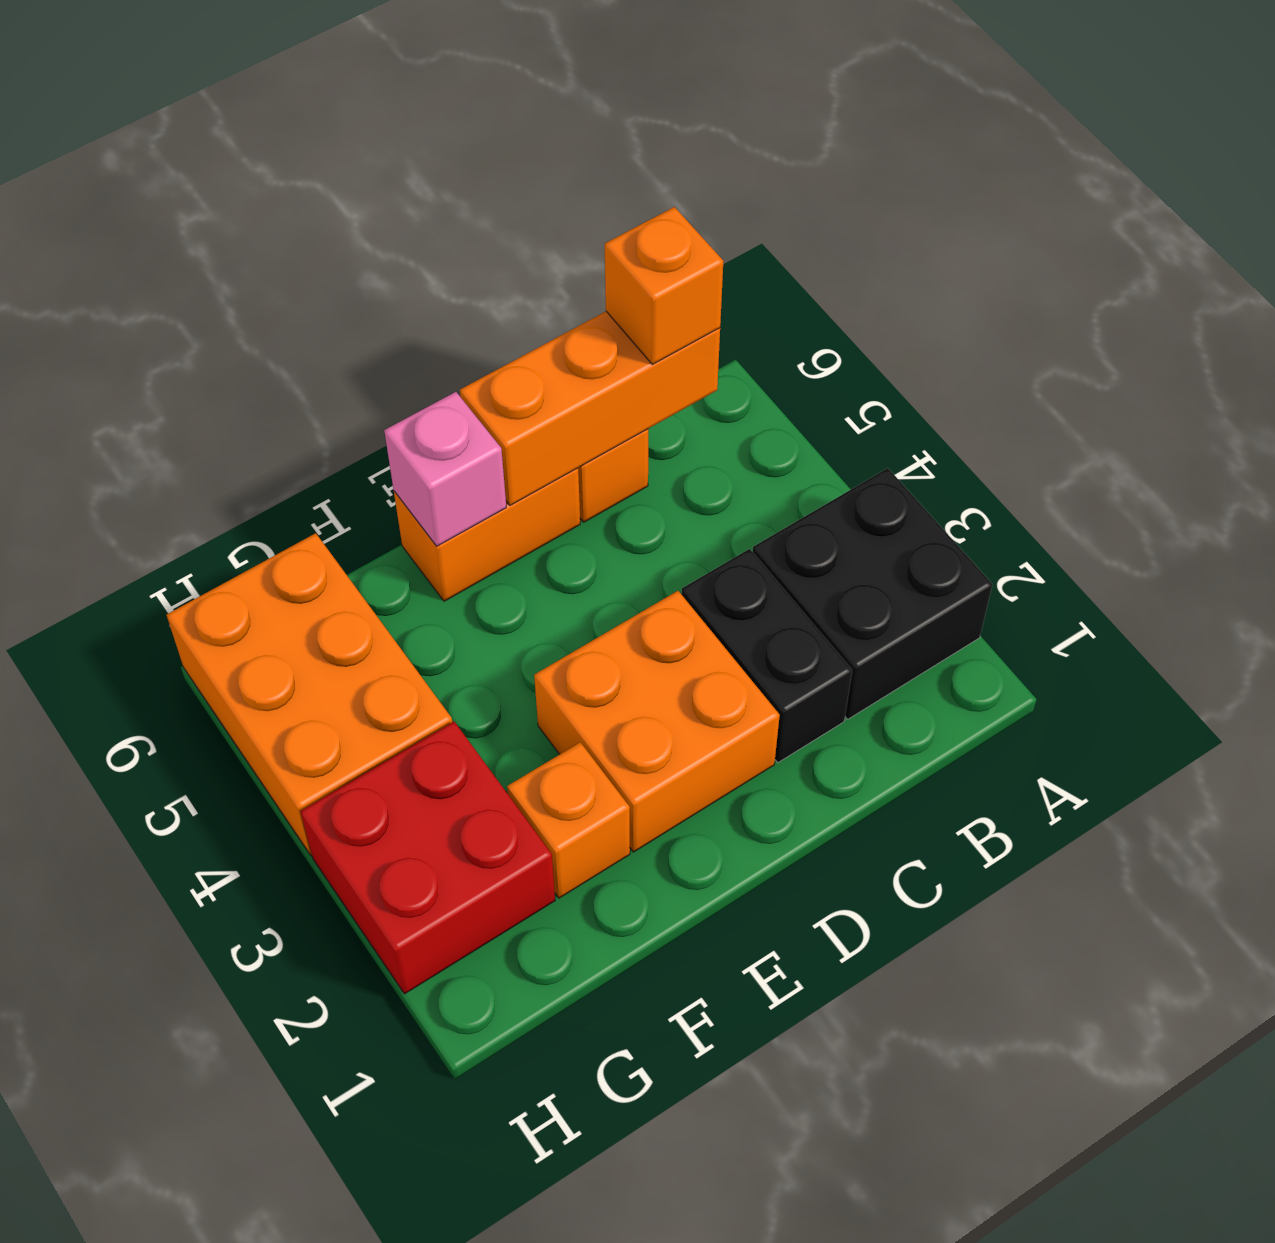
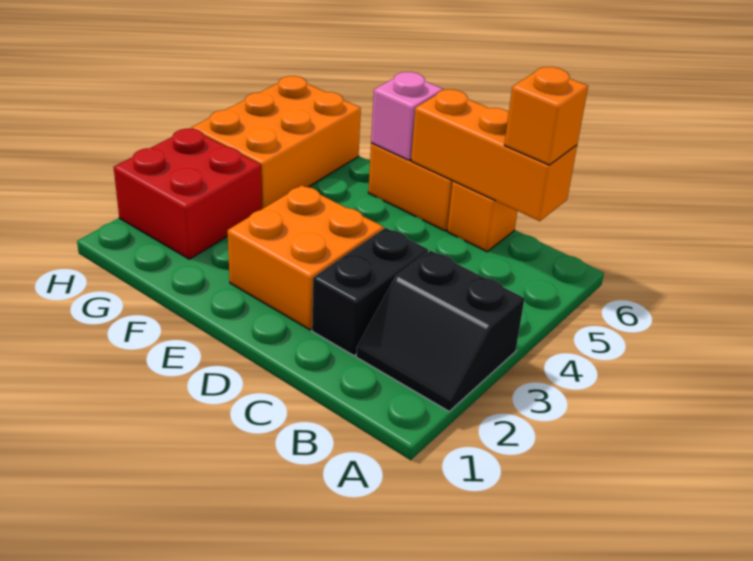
black brick A2:B3 level 1 -> black slope A2:B3 level 1 top 3
orange brick F2 level 1 -> none

